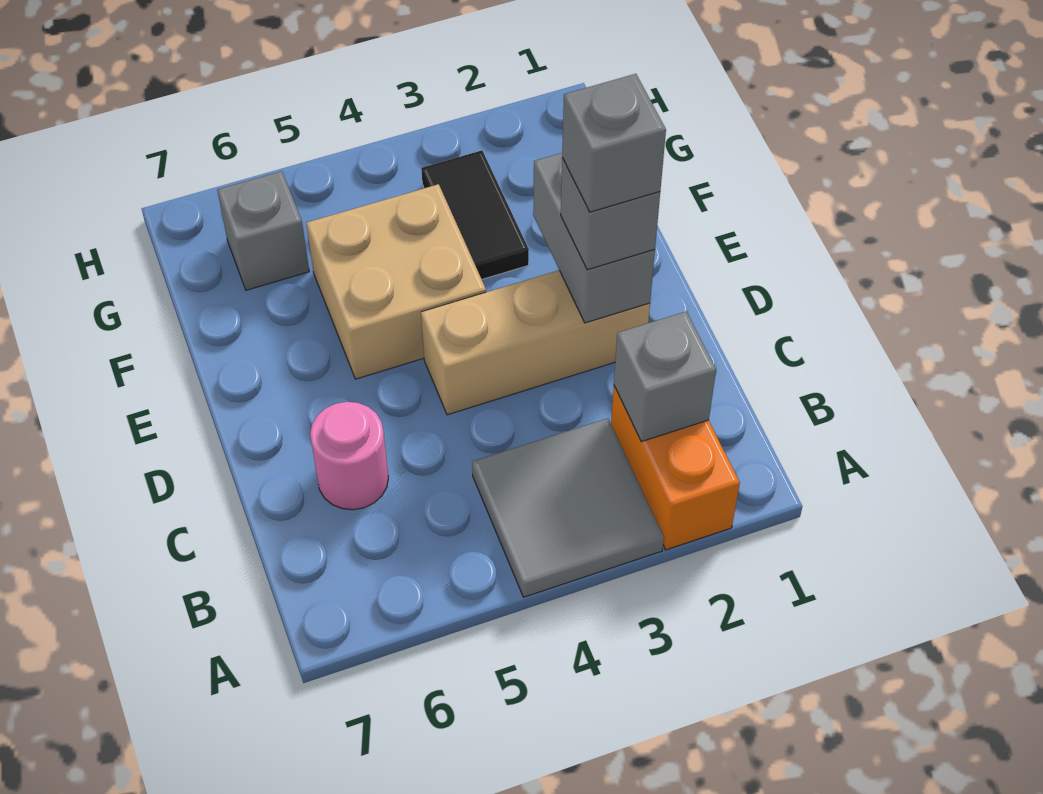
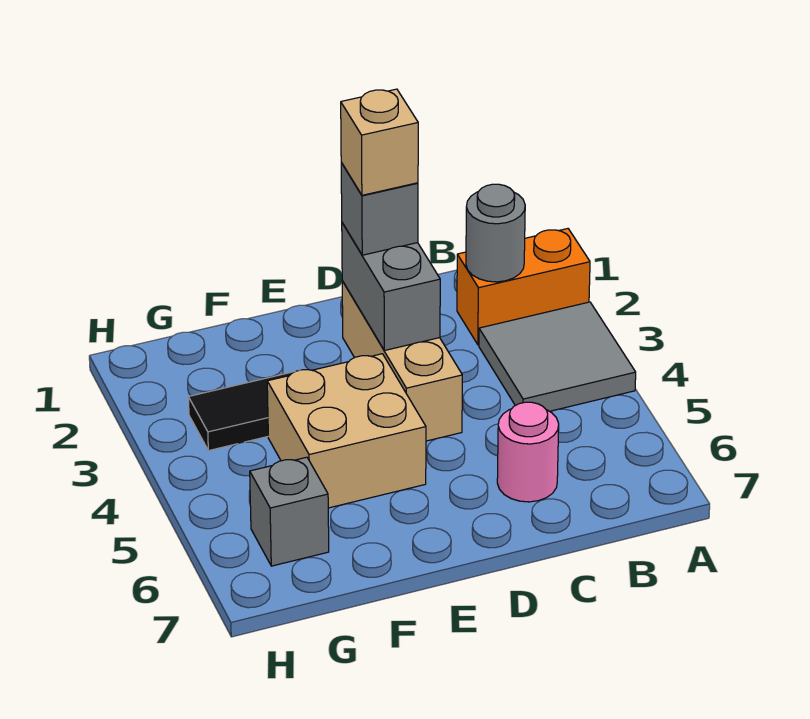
grey brick B2 level 2 -> grey round brick B2 level 2
grey brick D2:E2 level 2 -> grey brick D2:D3 level 2
grey brick D2 level 4 -> tan brick D2 level 4

